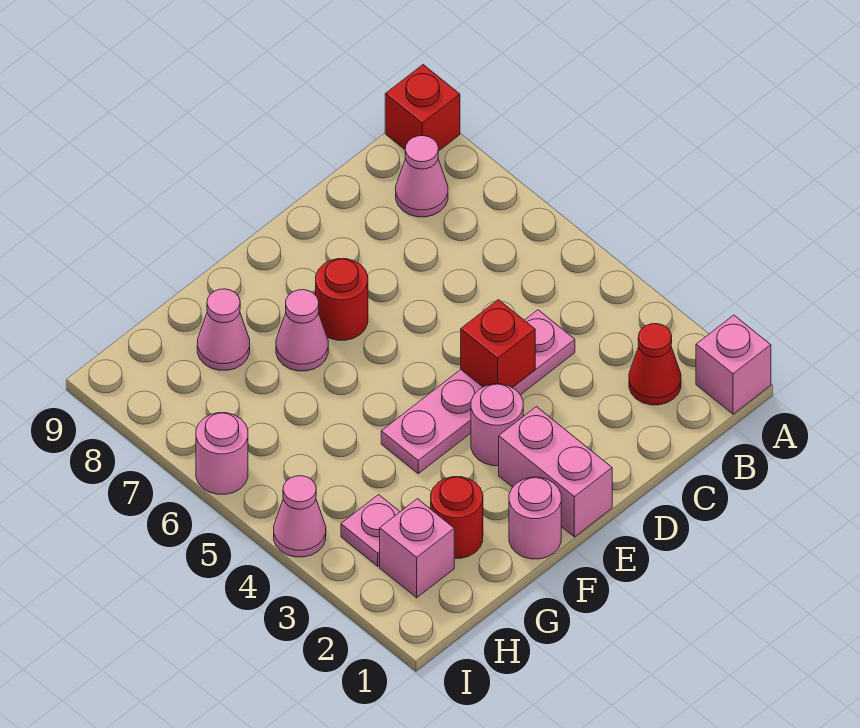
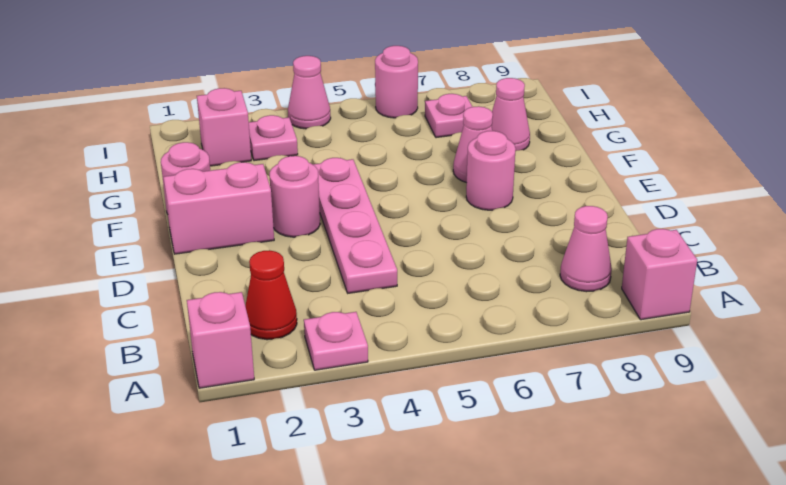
none -> pink plate A3 level 1
red brick A9 level 1 -> pink brick A9 level 1
red brick D4 level 2 -> none
red round brick E7 level 1 -> pink round brick E7 level 1
red round brick G2 level 1 -> none
none -> pink plate H7 level 1

